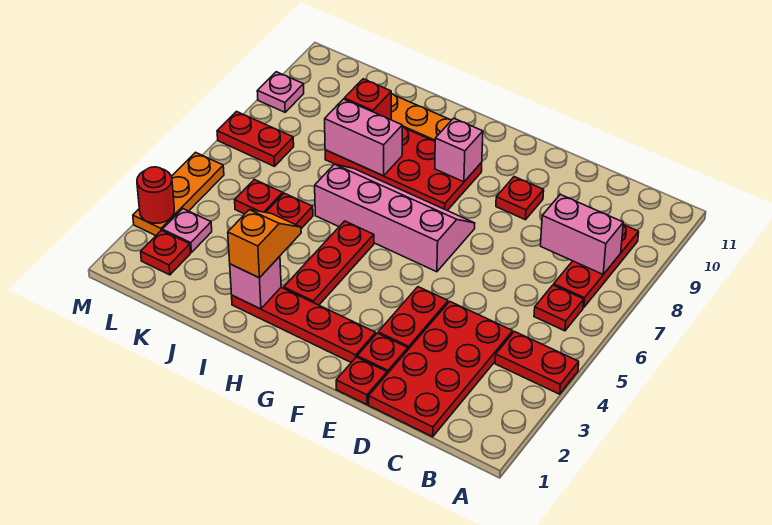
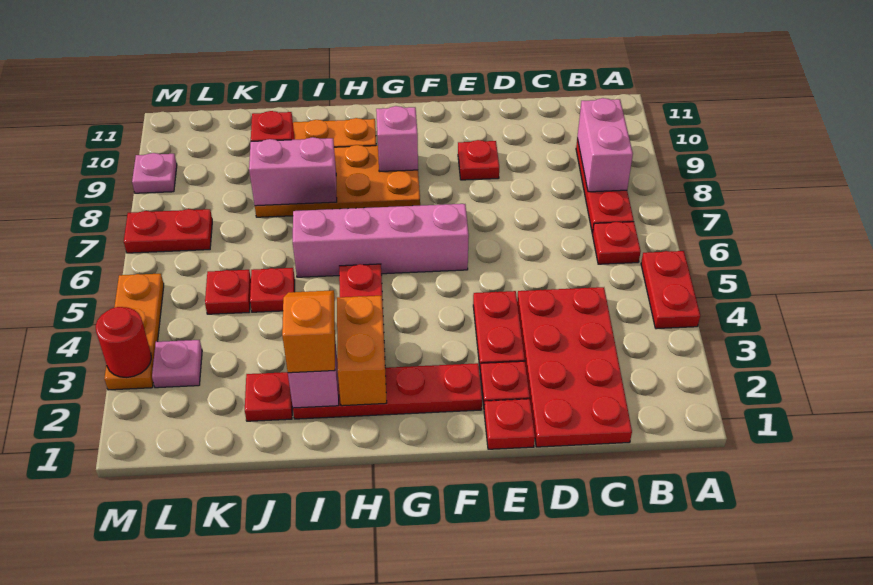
red plate A4:B4 level 1 -> red plate A4:A5 level 1
pink brick B8:C8 level 2 -> pink brick B8:B9 level 2
red plate G8:J9 level 1 -> orange plate G8:J9 level 1
none -> orange brick H2:H3 level 2
red plate L2 level 1 -> red plate J2 level 1

